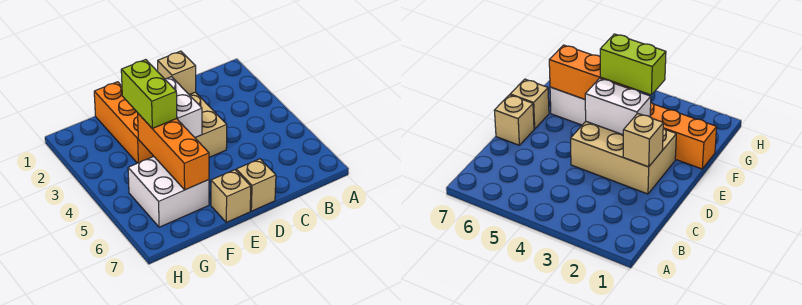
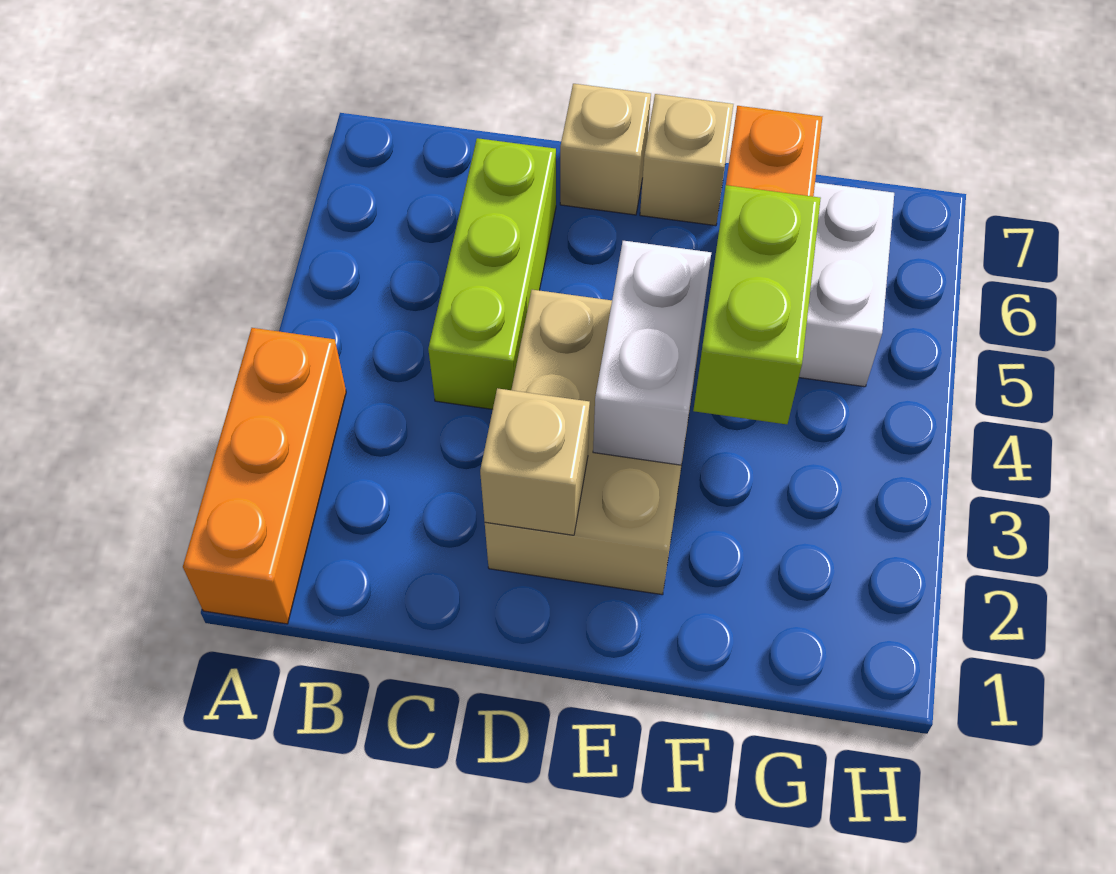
none -> lime brick C4:C6 level 1
orange brick F1:F3 level 1 -> orange brick A1:A3 level 1

